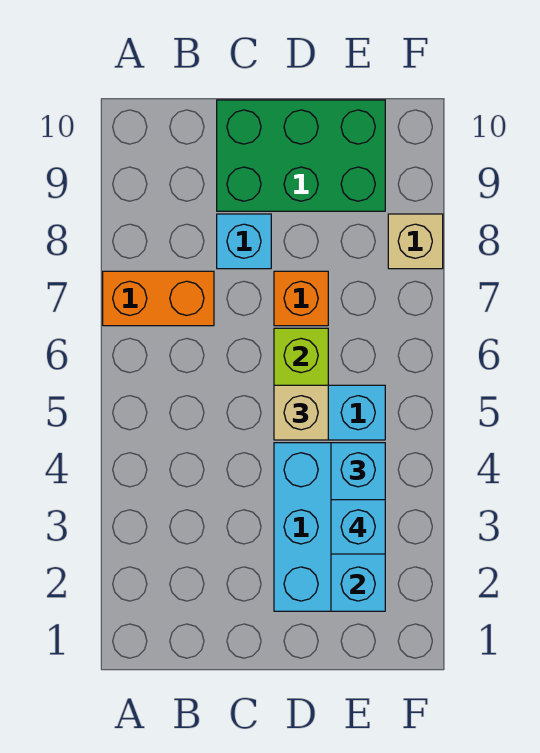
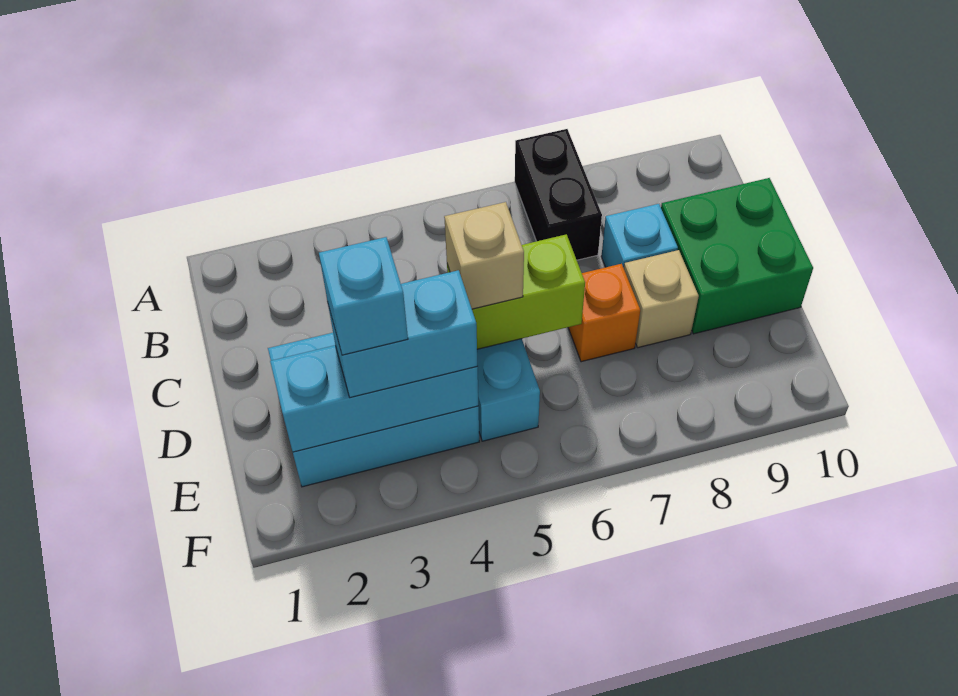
orange brick A7:B7 level 1 -> black brick A7:B7 level 1
green brick C9:E10 level 1 -> green brick C9:D10 level 1
tan brick F8 level 1 -> tan brick D8 level 1

